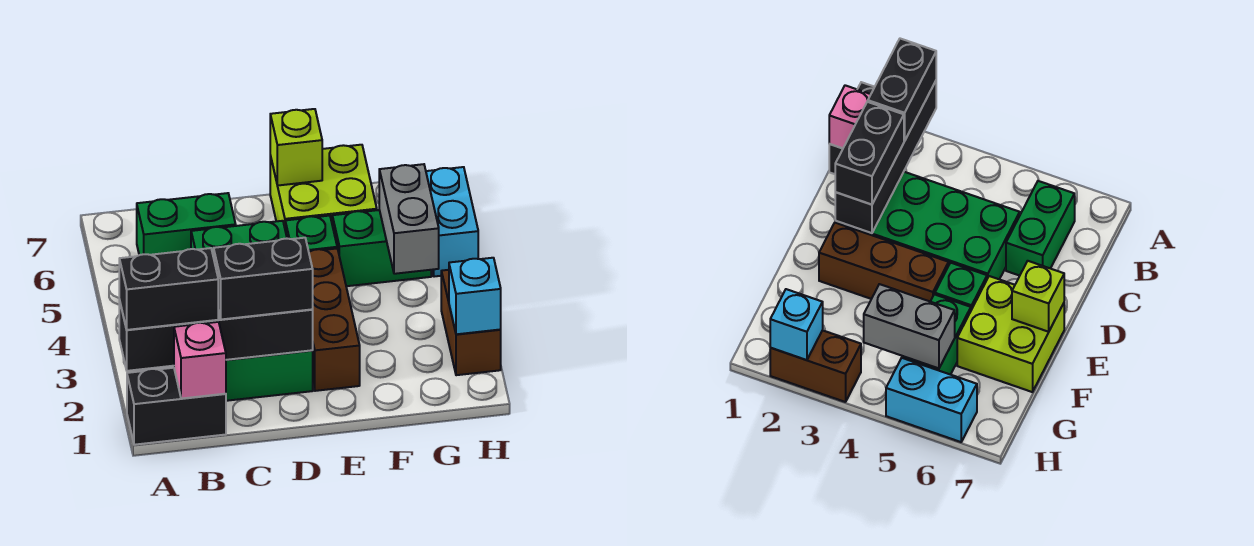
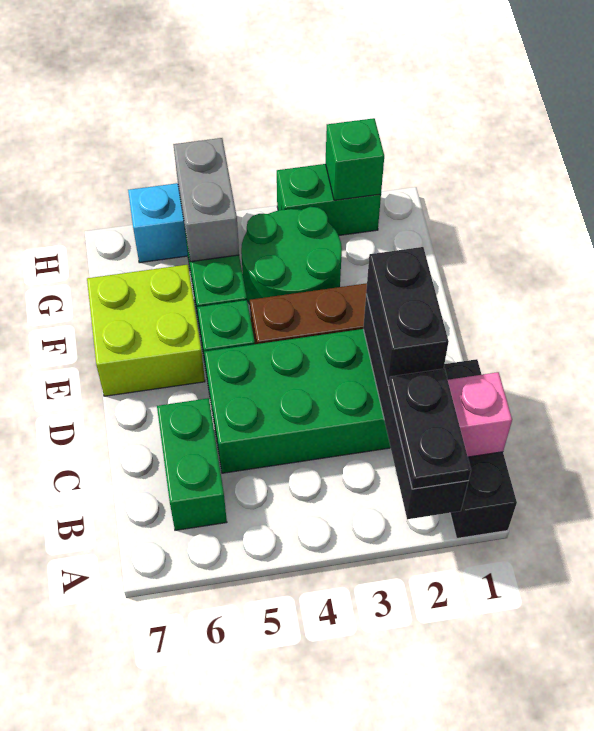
black brick A1:B1 level 1 -> black brick A1:C1 level 1
black brick A2:B2 level 3 -> black plate A2:B2 level 3
lime brick E7 level 2 -> none
none -> green round brick F3:G4 level 1
grey brick G4:G5 level 2 -> grey brick G5:H5 level 2
brown brick H2:H3 level 1 -> green brick H2:H3 level 1
cyan brick H2 level 2 -> green brick H2 level 2

